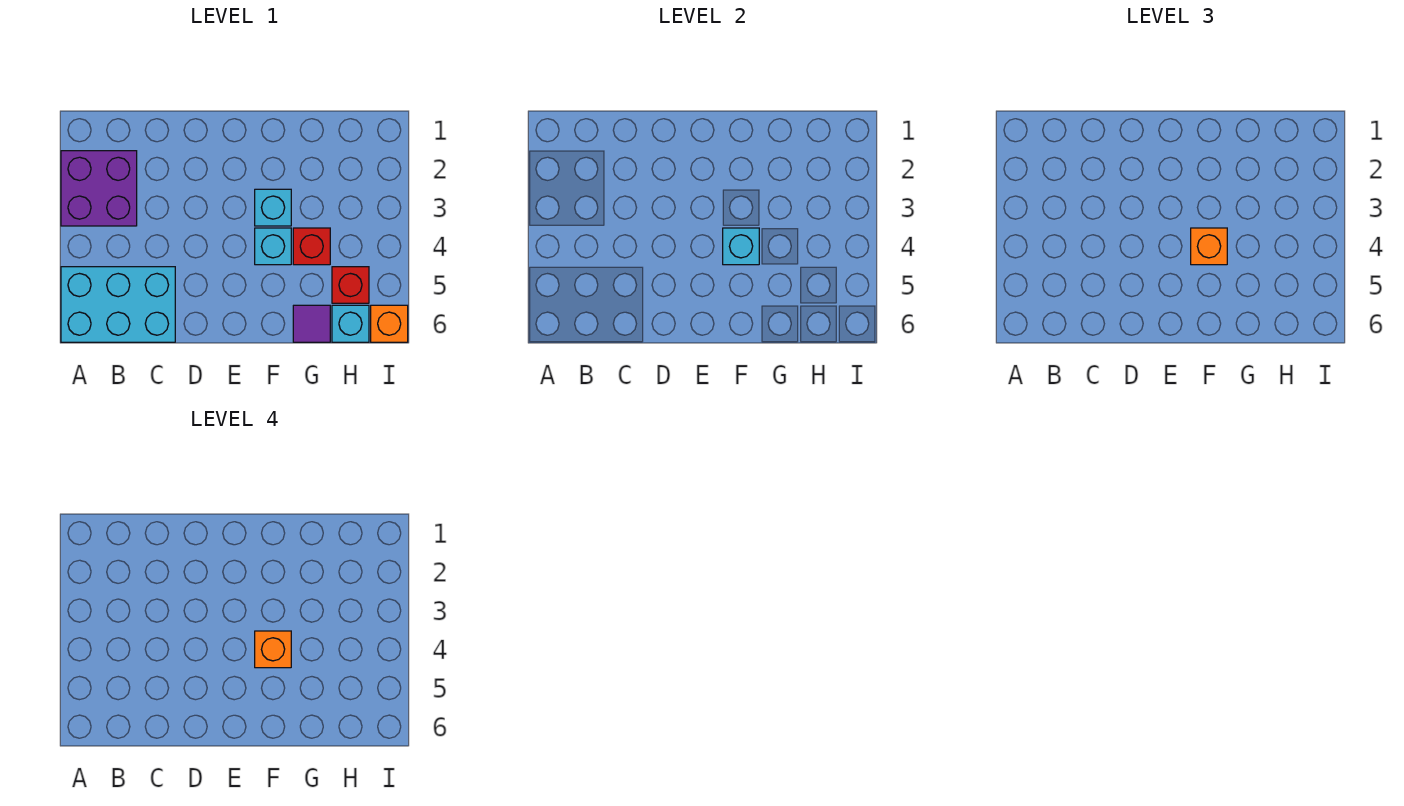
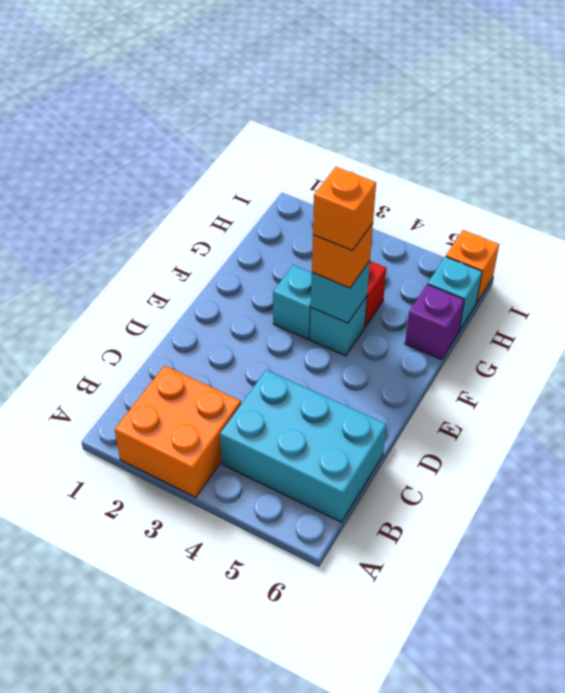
purple brick A2:B3 level 1 -> orange brick A2:B3 level 1
cyan brick A5:C6 level 1 -> cyan brick B4:C6 level 1
purple tile G6 level 1 -> purple brick G6 level 1
red brick H5 level 1 -> none

